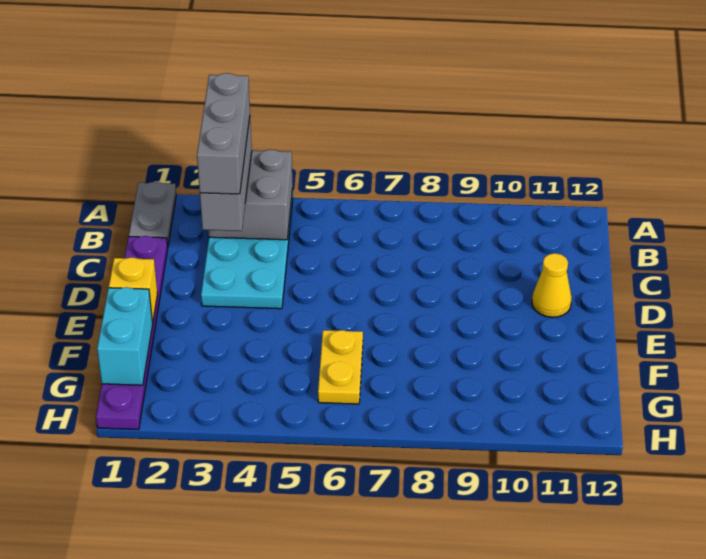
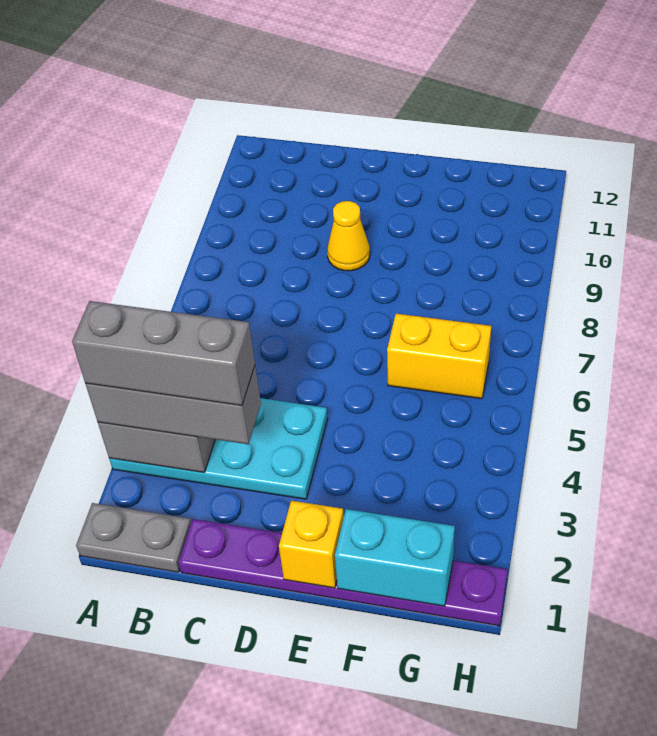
yellow cone D11 level 1 -> yellow cone D9 level 1
yellow plate F6:G6 level 1 -> yellow brick F6:G6 level 1

